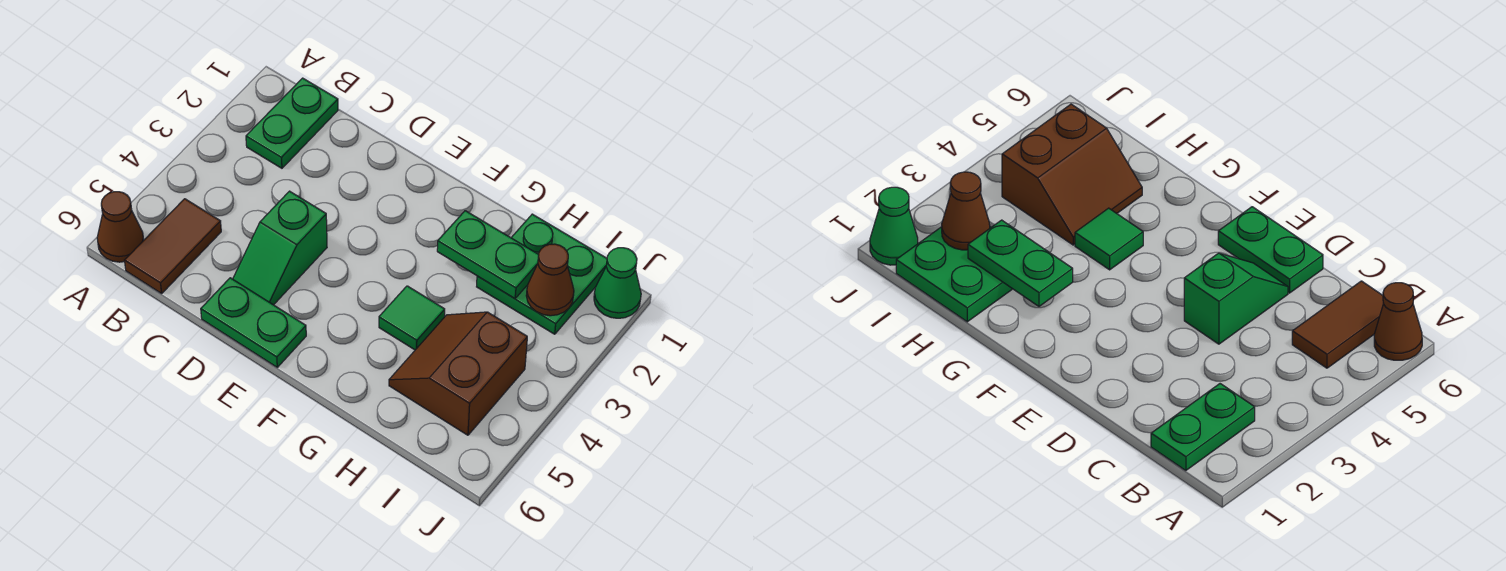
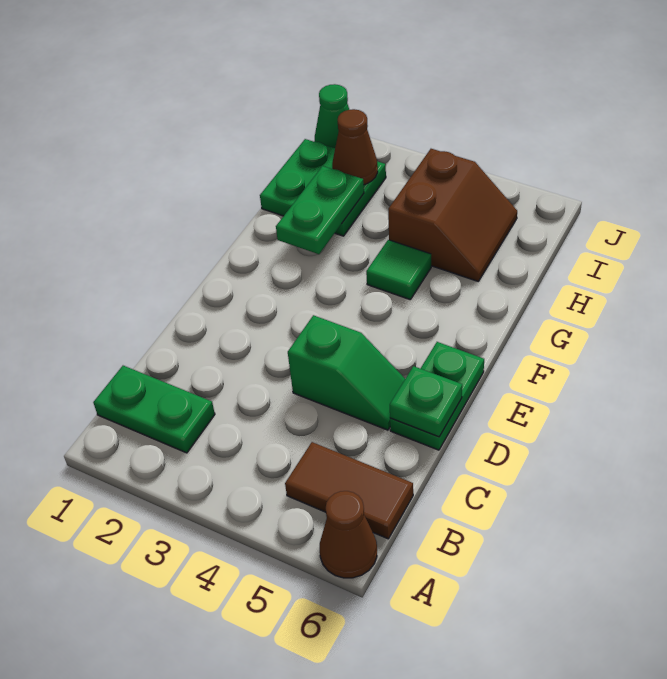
none -> green plate D6 level 2
brown slope H4:I5 level 1 top I -> brown slope H4:I5 level 1 top 4

